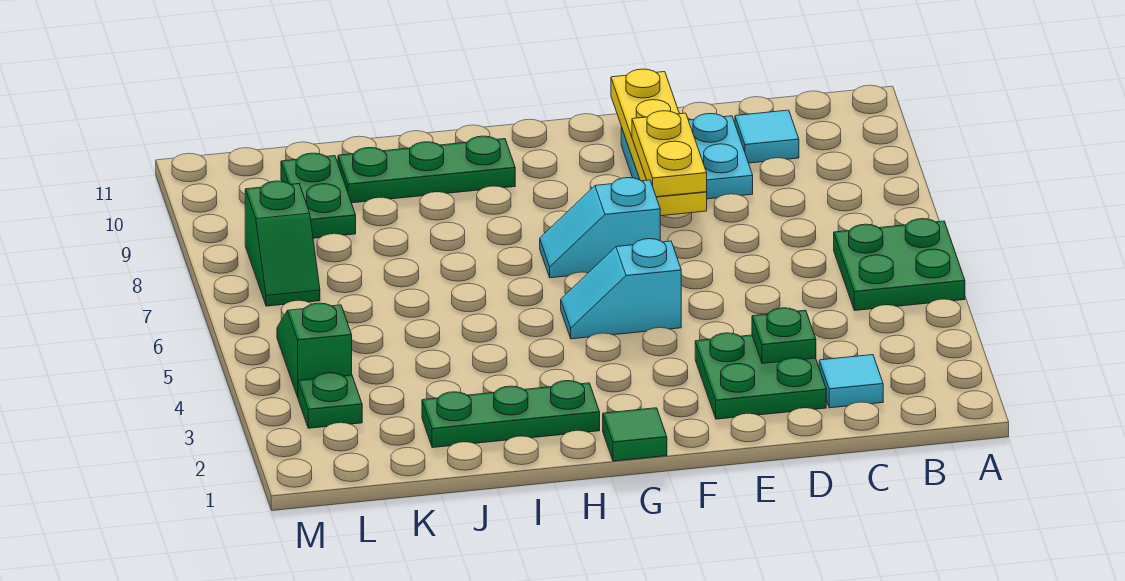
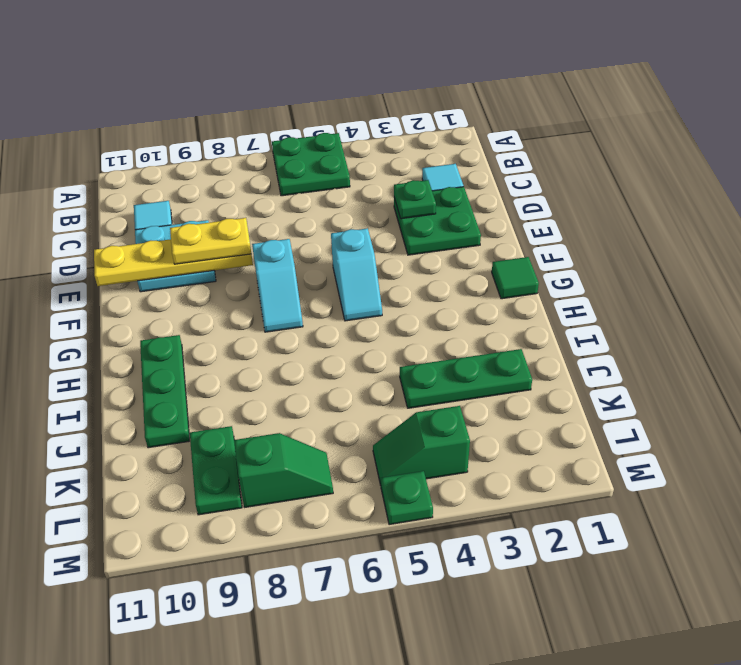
green plate H2:J2 level 1 -> green plate J2:J4 level 1
green plate K9:K10 level 1 -> green plate K9:L9 level 1
green plate L3 level 1 -> green plate M5 level 1

